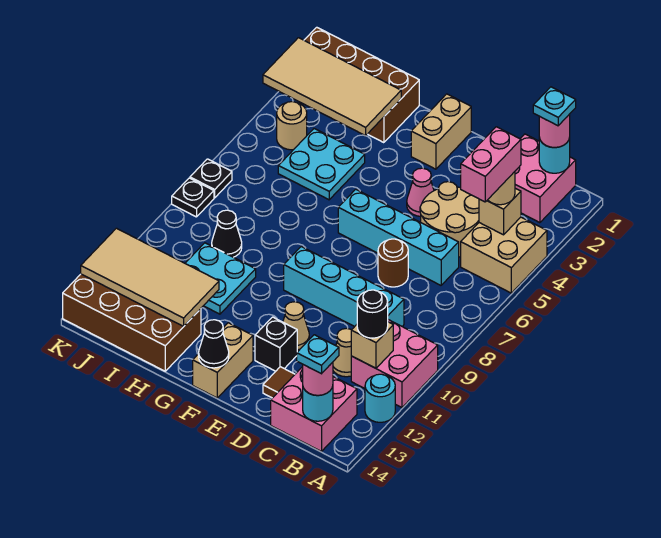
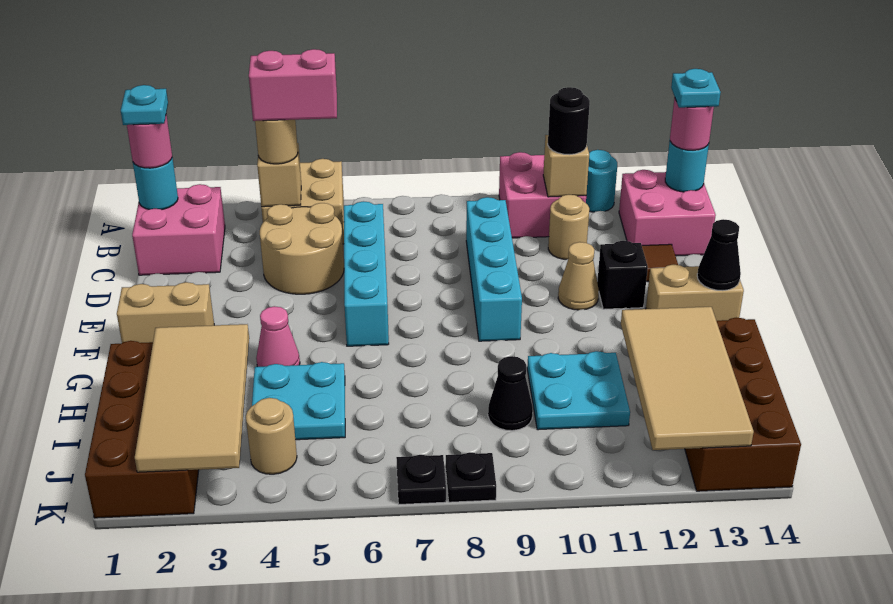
tan cone C11 level 1 -> tan round brick C11 level 1
brown round brick D7 level 1 -> none
pink cone E4 level 1 -> pink cone G4 level 1

